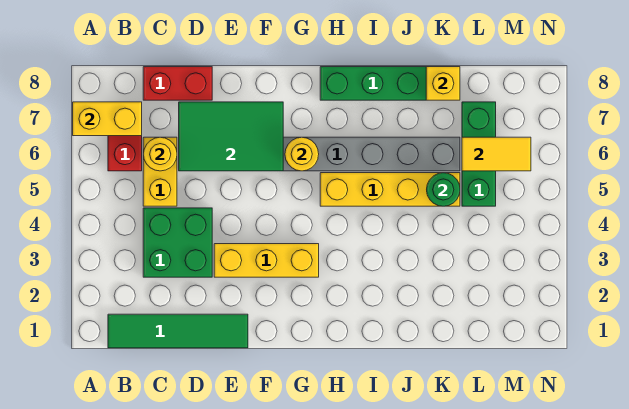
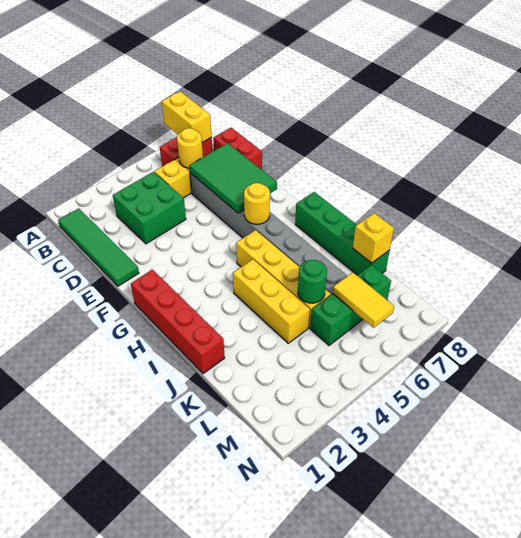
yellow brick E3:G3 level 1 -> yellow brick I4:K4 level 1
none -> red brick G1:J1 level 1

